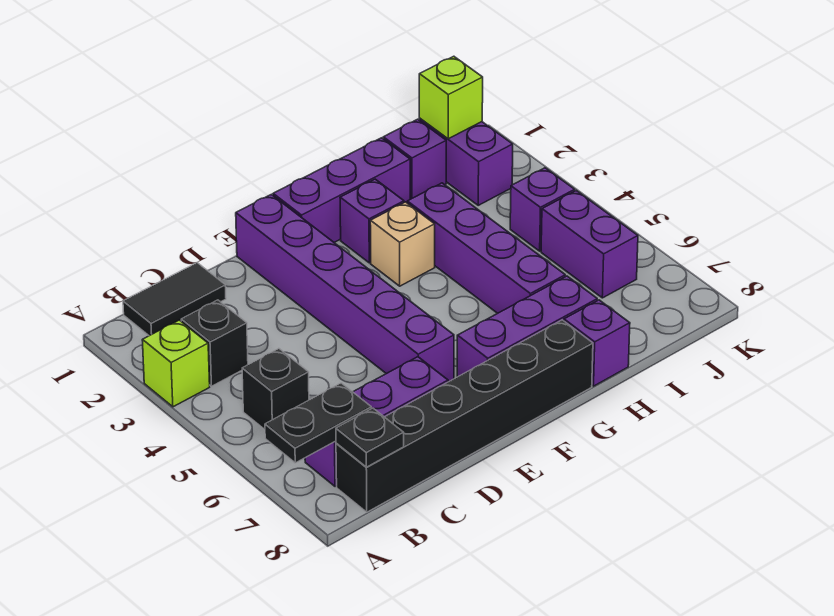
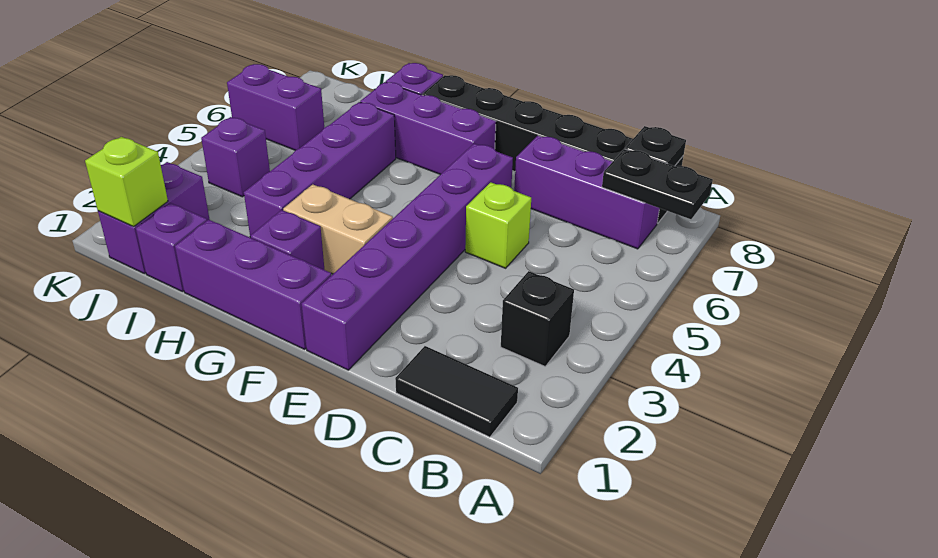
lime brick A3 level 1 -> lime brick D5 level 1
black brick B5 level 1 -> none
tan brick G3 level 1 -> tan brick F3:G3 level 1
purple brick J5:J6 level 1 -> purple brick J6:K6 level 1

